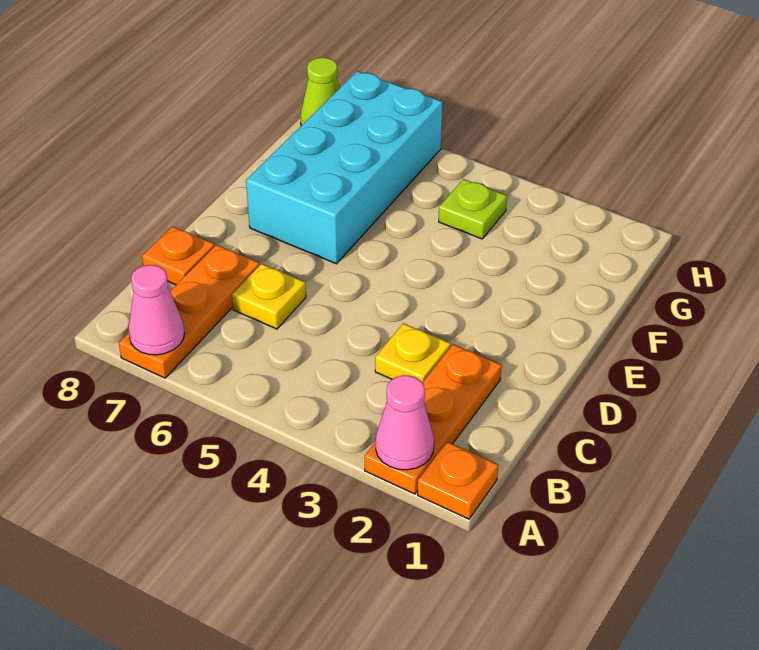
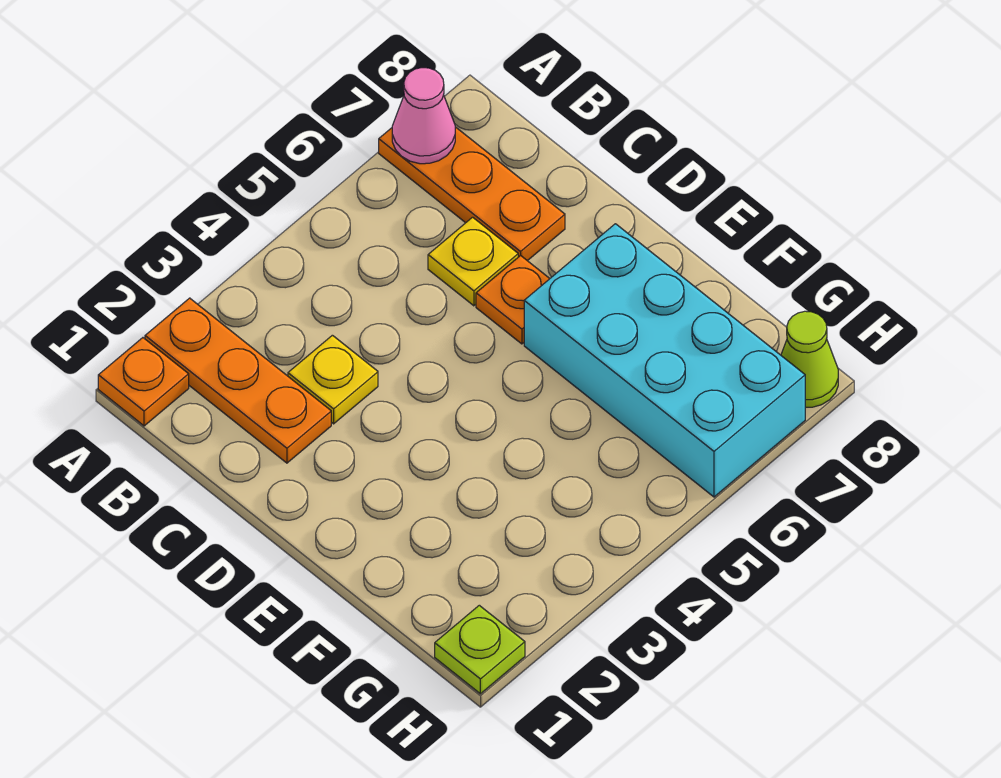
pink cone A2 level 2 -> none
orange plate C8 level 1 -> orange plate D6 level 1
lime plate G4 level 1 -> lime plate H1 level 1

